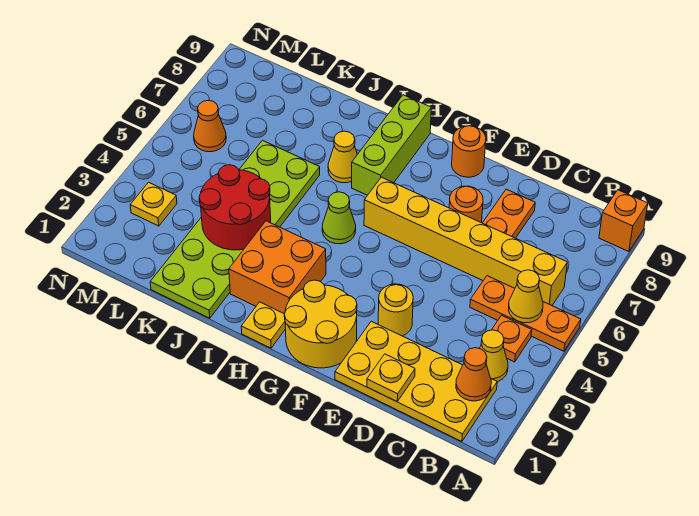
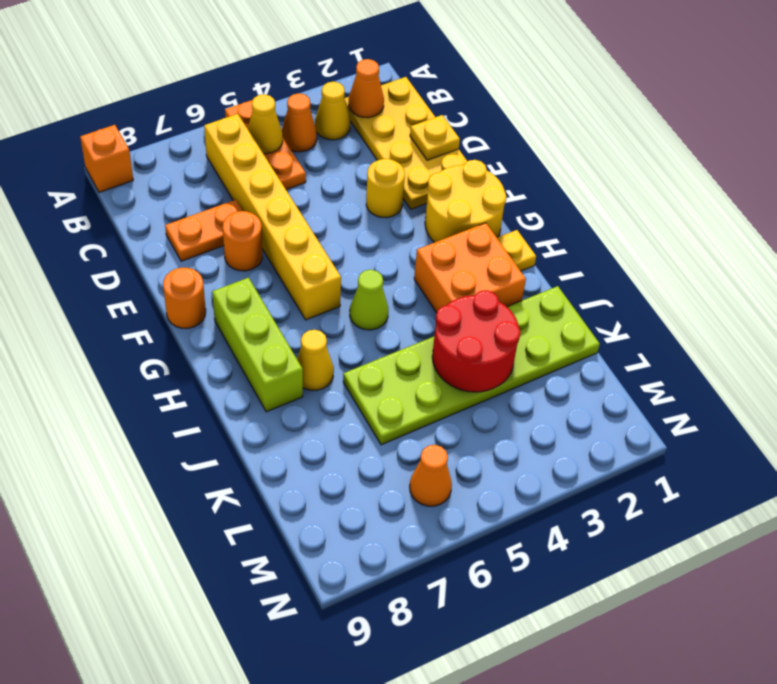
orange plate B4 level 1 -> orange cone B4 level 1
lime brick H7:H9 level 1 -> lime brick G8:I8 level 1
yellow plate M3 level 1 -> none

